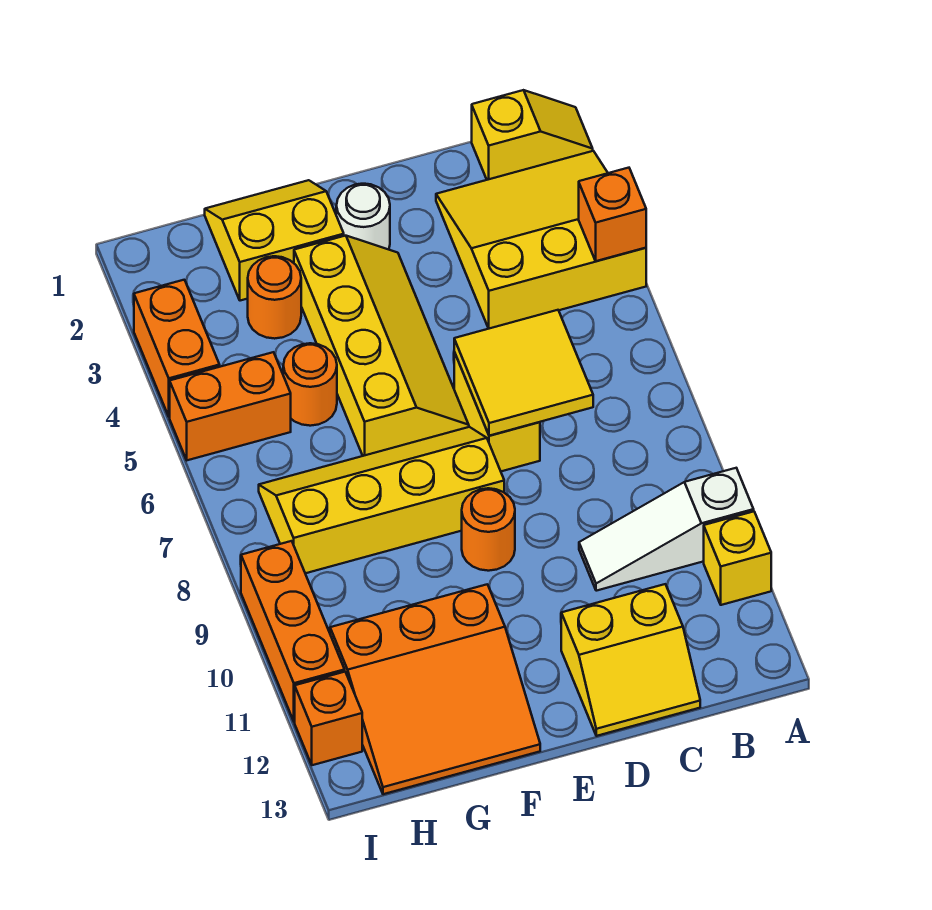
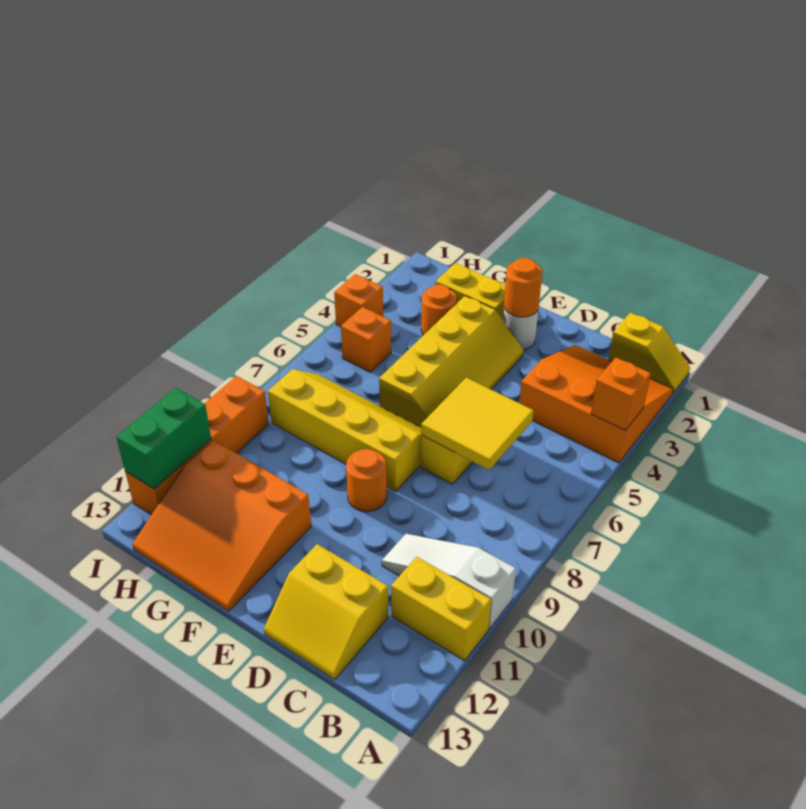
yellow slope A2:C4 level 1 top 4 -> orange slope A2:C4 level 1 top 4
yellow brick A11 level 1 -> yellow brick A11:B11 level 1
orange round brick G5 level 1 -> orange round brick E2 level 2
orange brick H5:I5 level 1 -> orange brick H5 level 1
orange brick I3:I4 level 1 -> orange brick I4 level 1
none -> green brick I11:I12 level 2

